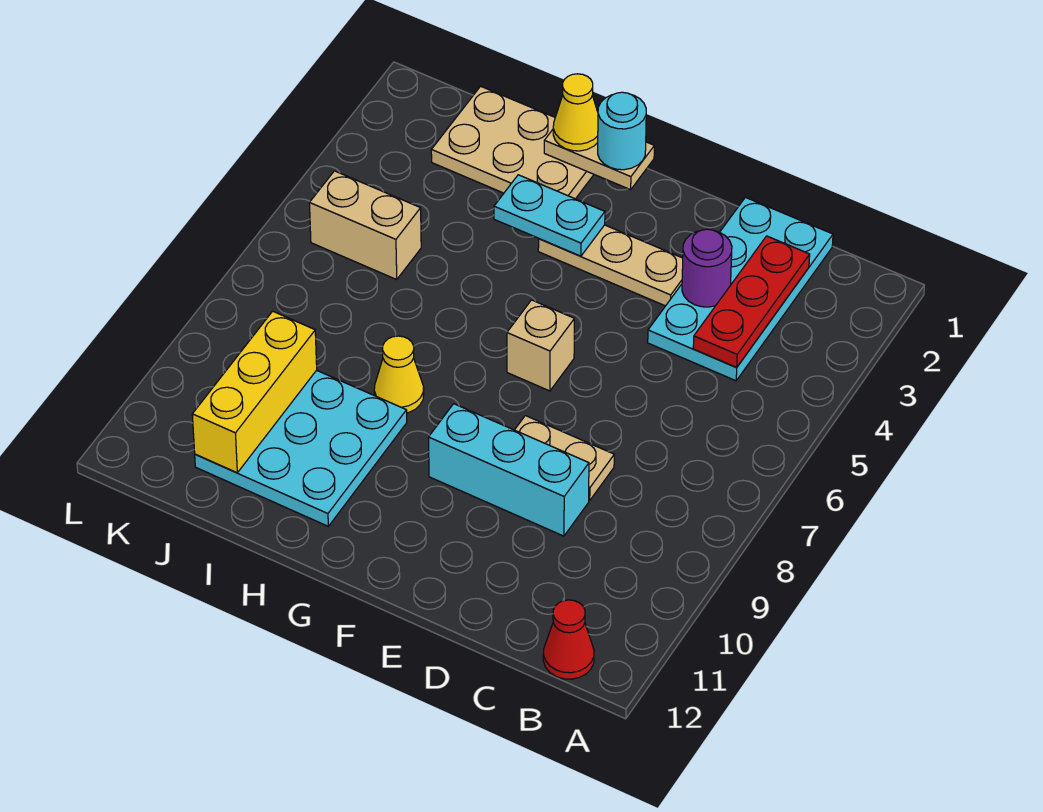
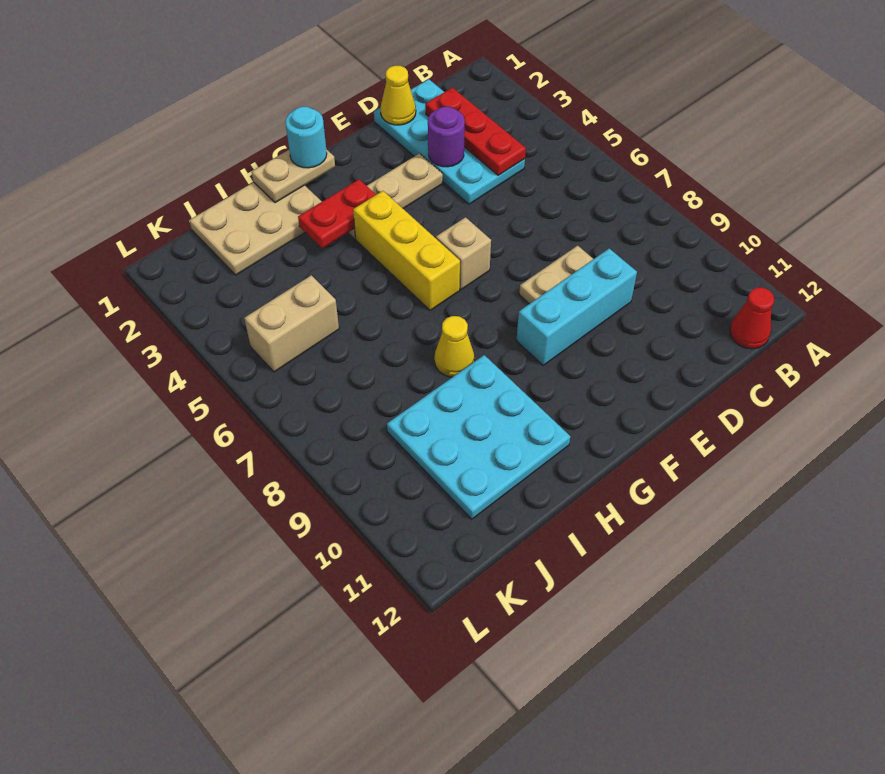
cyan plate G3:H3 level 2 -> red plate G3:H3 level 2
yellow cone H1 level 3 -> yellow cone D1 level 2
yellow brick J9:J11 level 2 -> yellow brick G4:G6 level 1

